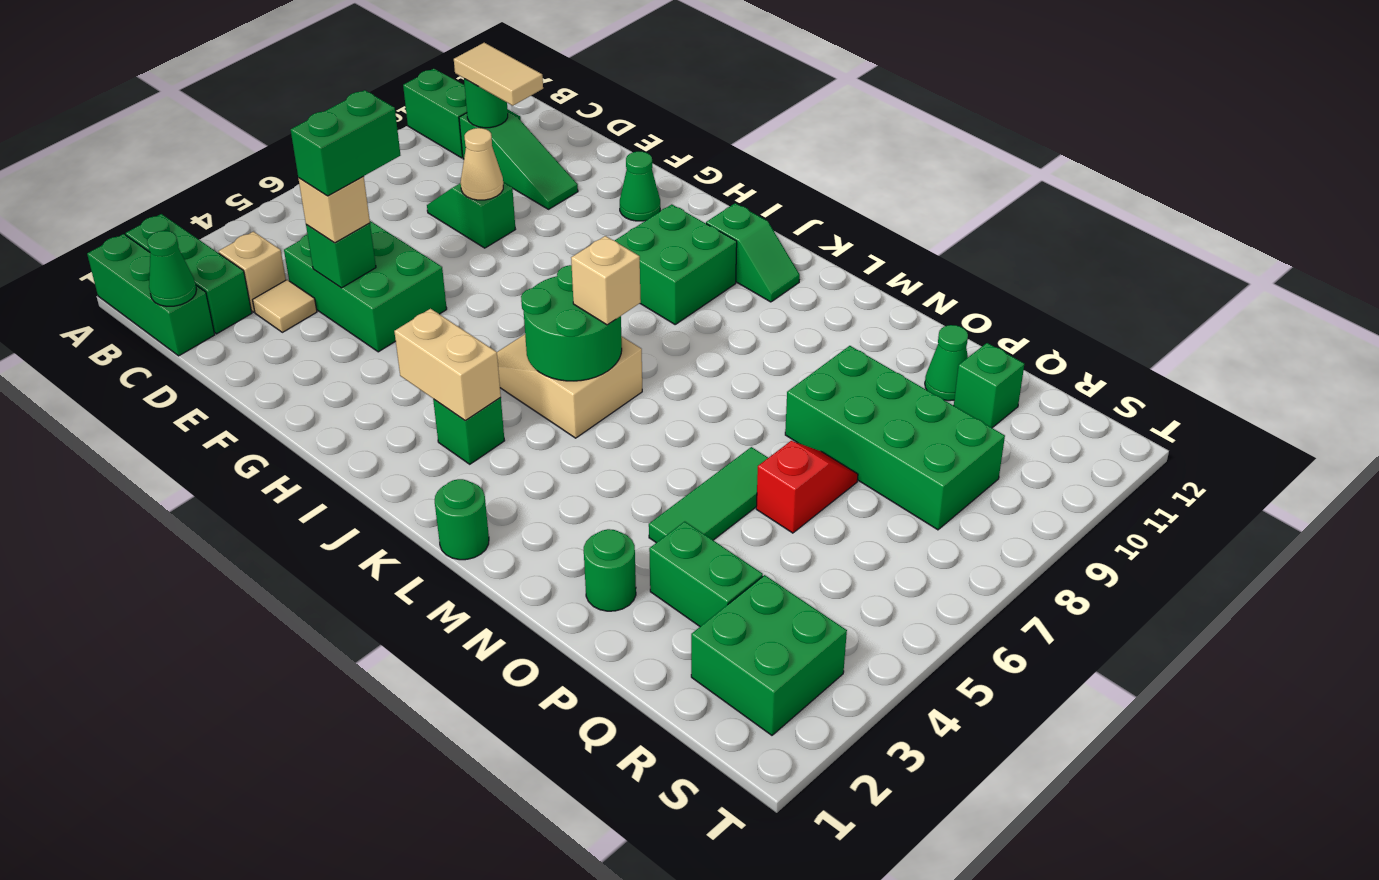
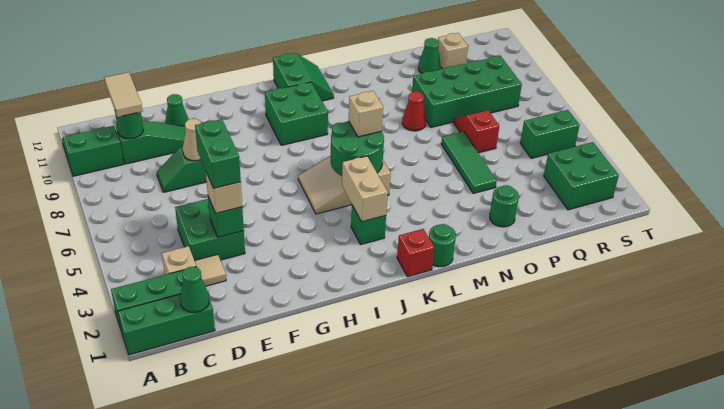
tan tile C10:D10 level 3 -> tan tile C10:C11 level 3
green brick D4:F5 level 1 -> green brick D4:E5 level 1
green cone G11 level 1 -> green cone E11 level 1
tan brick I3:J3 level 2 -> tan brick J3:J4 level 2
green slope J11:K11 level 1 top J -> green slope J11:K12 level 1 top J
none -> red brick K1 level 1
none -> red cone N8 level 1
green brick P3:Q3 level 1 -> green brick R5:S5 level 1
green brick Q11 level 1 -> tan brick Q11 level 1

